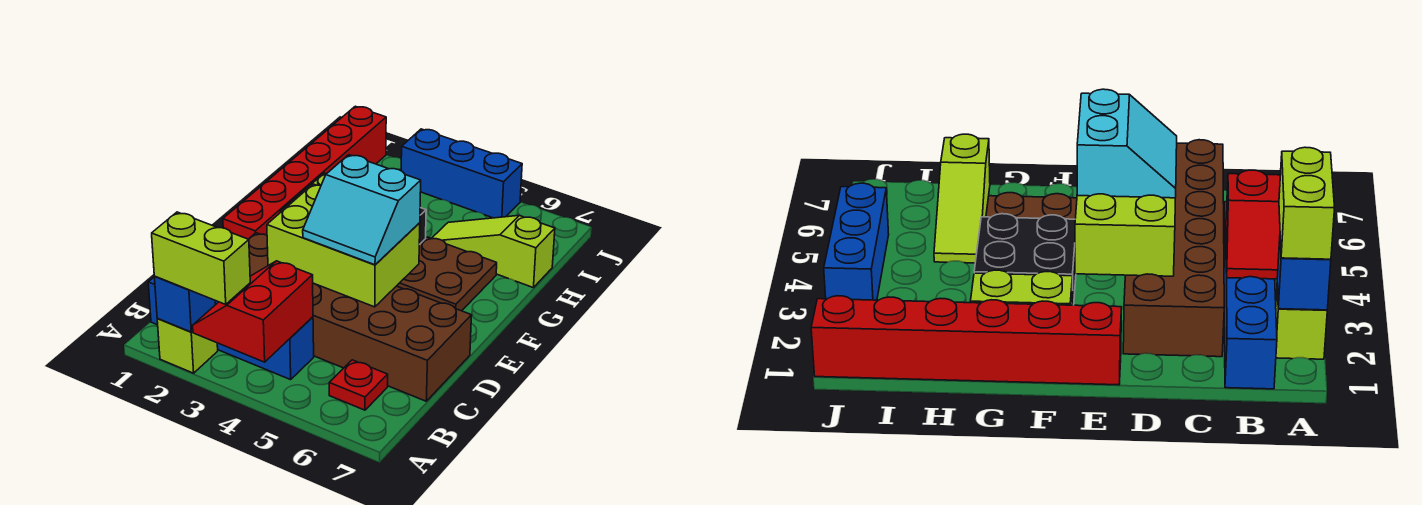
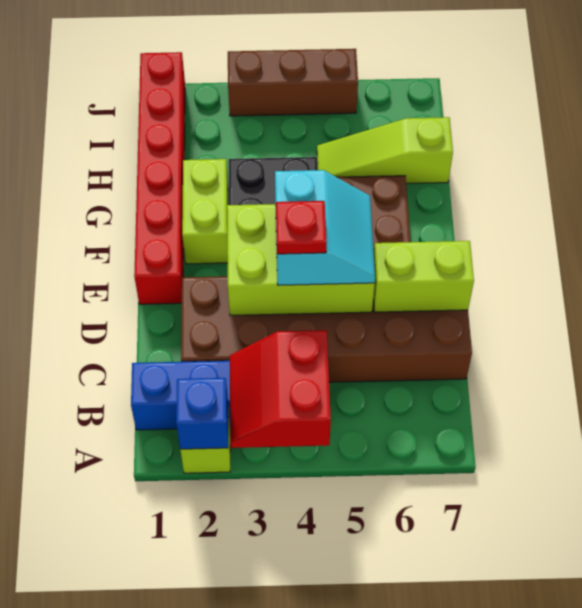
lime brick A2:A3 level 3 -> lime brick D6:D7 level 2
red plate B6 level 1 -> red plate D4 level 4
cyan slope D4:E5 level 3 top E -> cyan slope D4:E5 level 3 top 4
blue brick J3:J5 level 1 -> brown brick J3:J5 level 1

